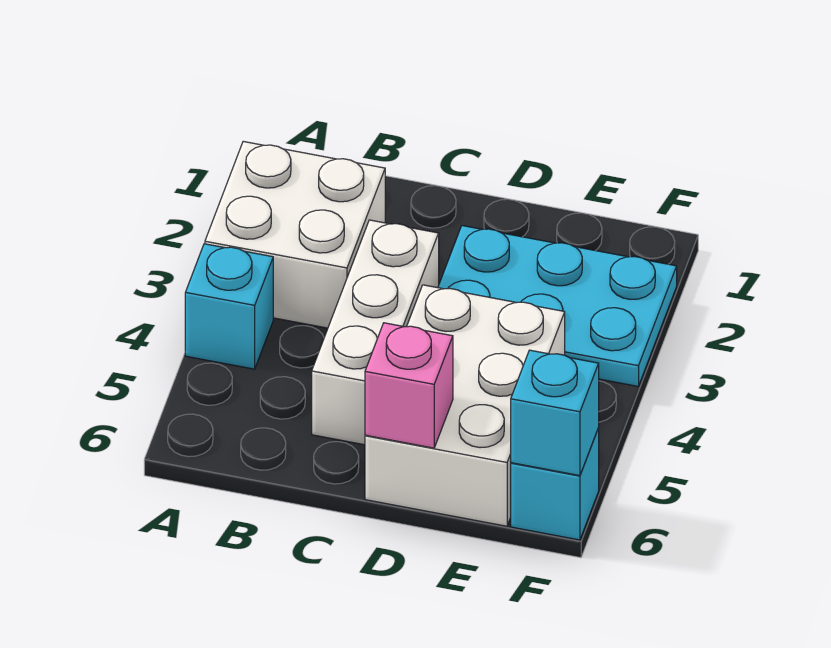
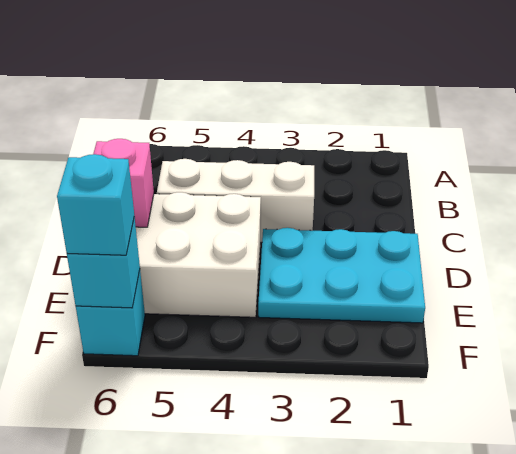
white brick A2:B3 level 1 -> none
cyan brick A4 level 1 -> cyan brick F6 level 3
cyan plate D2:F3 level 1 -> cyan plate D1:E3 level 1

